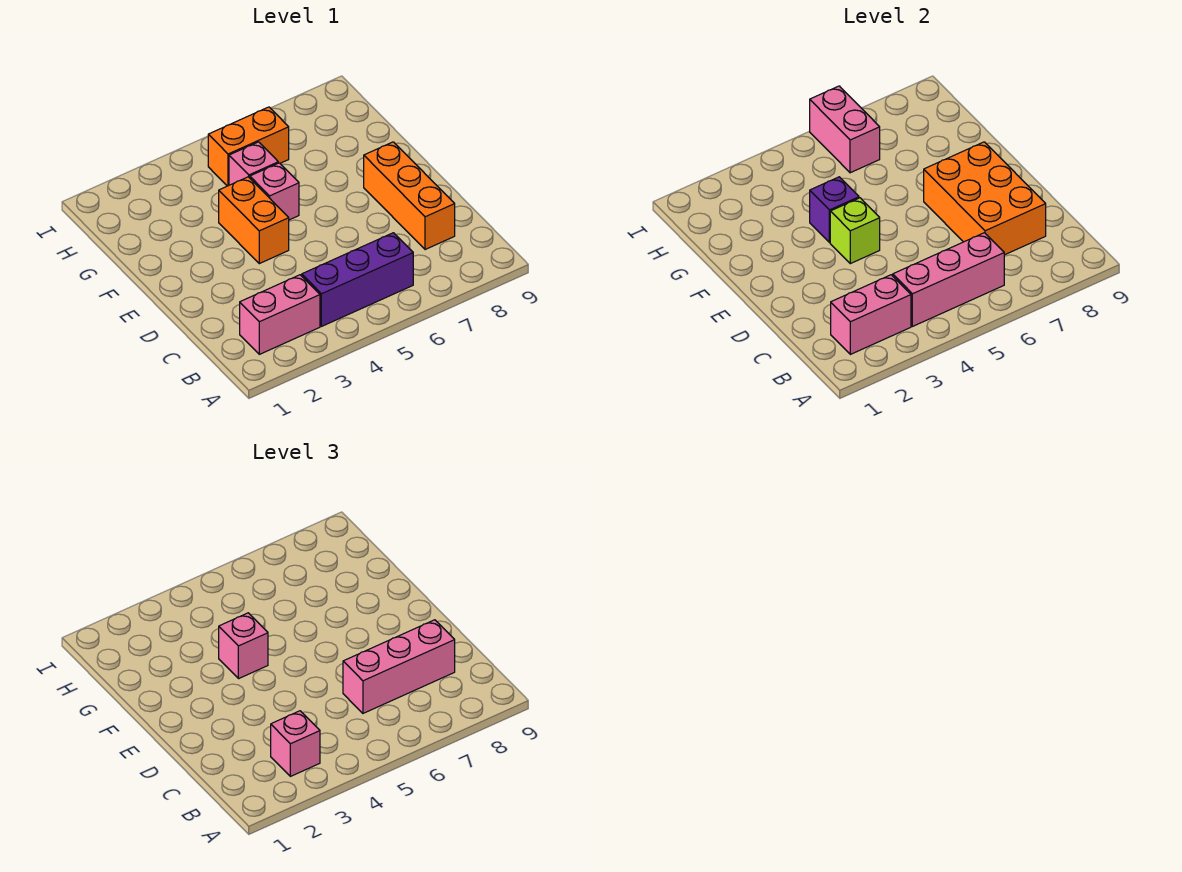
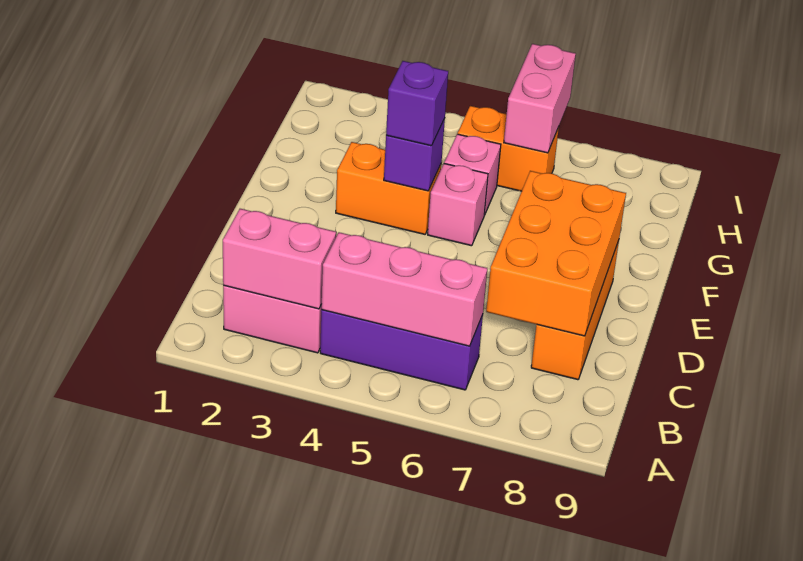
pink brick B3 level 3 -> none
pink brick C6:C8 level 3 -> none
orange brick E4:F4 level 1 -> orange brick F3:F4 level 1
lime brick E4 level 2 -> none
pink brick F4 level 3 -> purple brick F4 level 3

